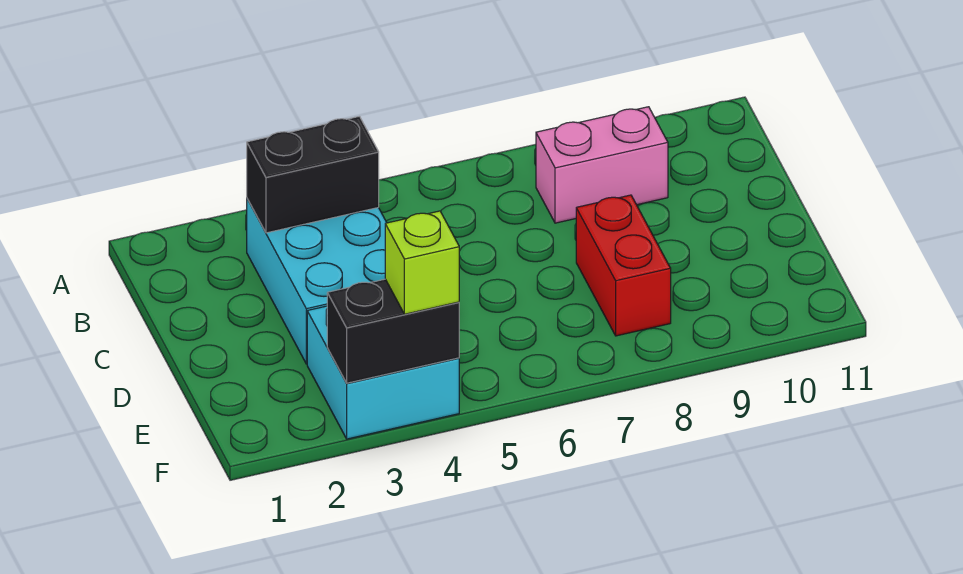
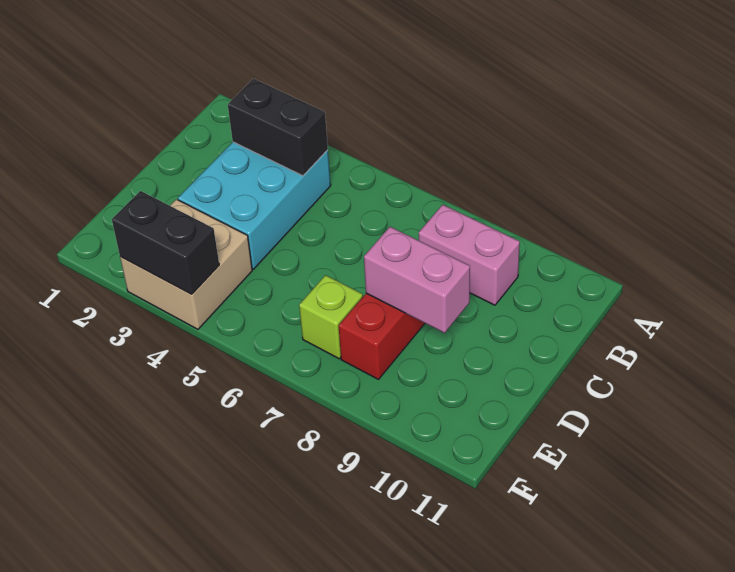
none -> pink brick D8:D9 level 2
cyan brick E3:F4 level 1 -> tan brick E3:F4 level 1
lime brick F4 level 3 -> lime brick E7 level 1

